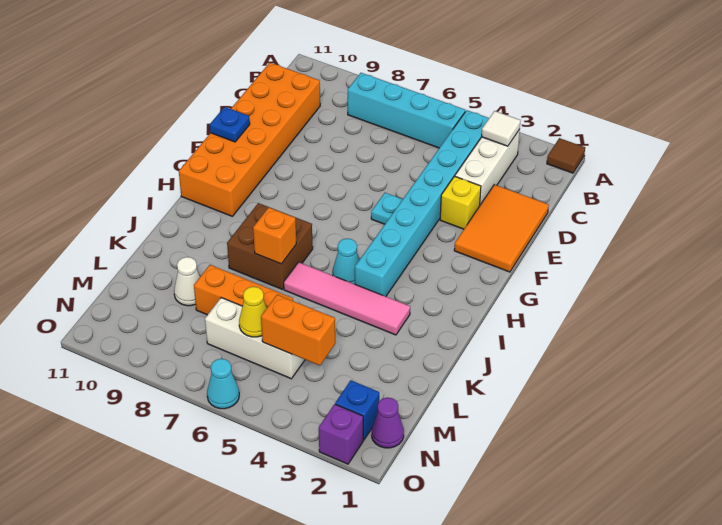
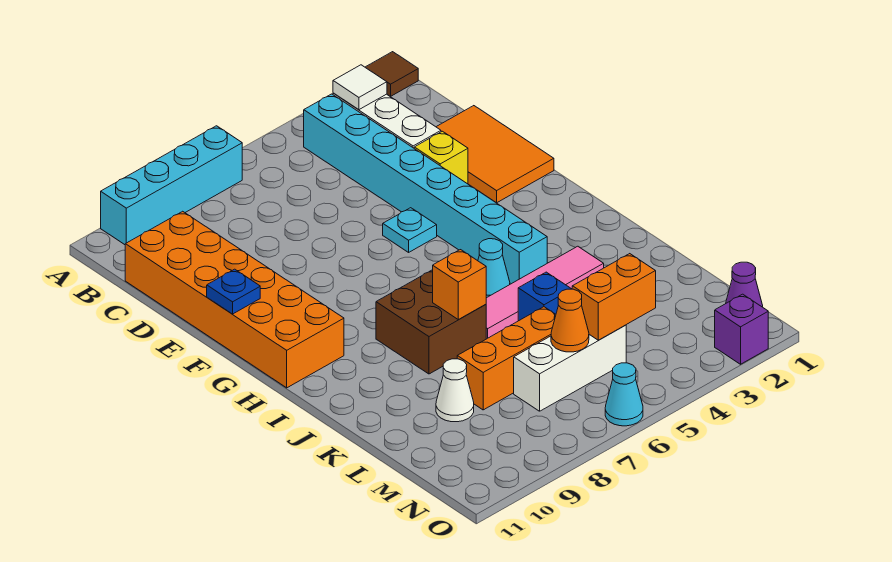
cyan brick B5:B8 level 1 -> cyan brick A7:A10 level 1
yellow cone M6 level 2 -> orange cone M6 level 2
blue brick N2 level 1 -> blue brick K5 level 1

